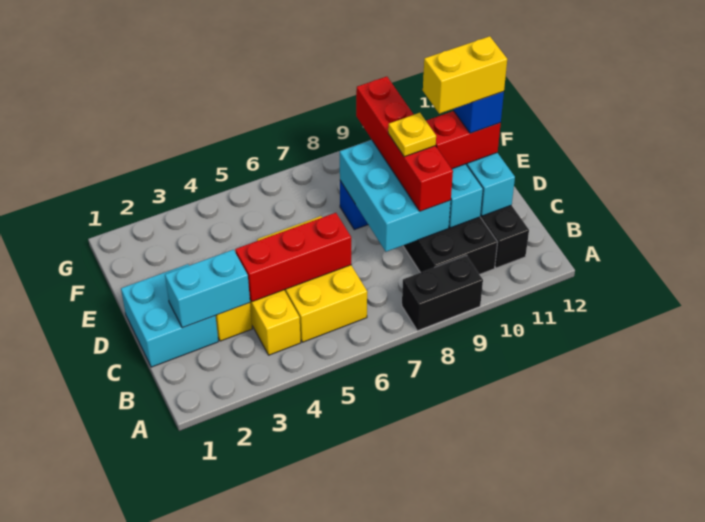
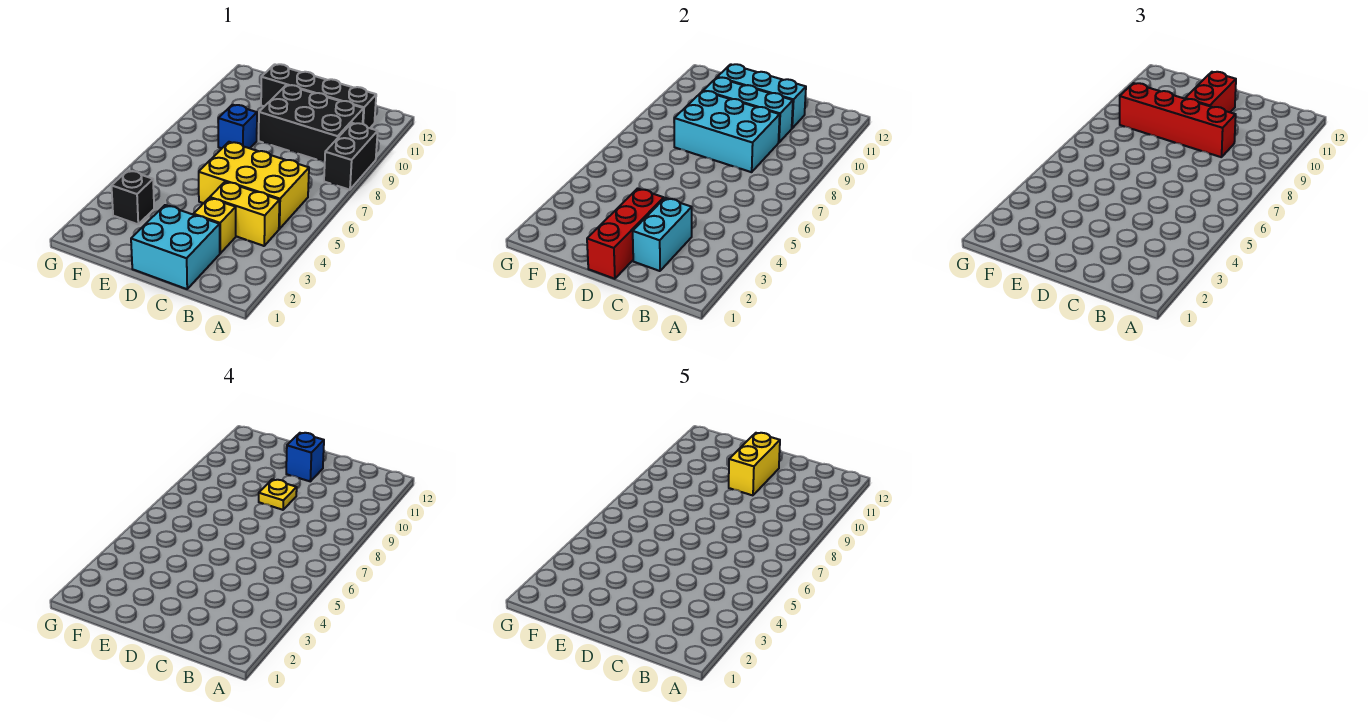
red brick C4:C6 level 2 -> red brick D1:D3 level 2
none -> black brick F3 level 1

